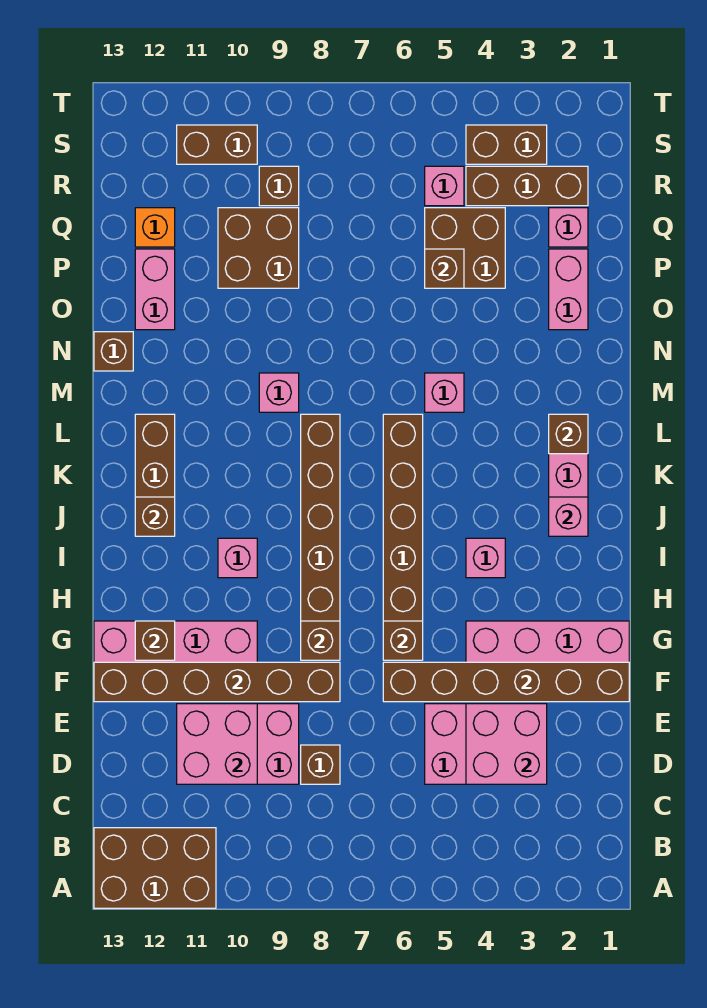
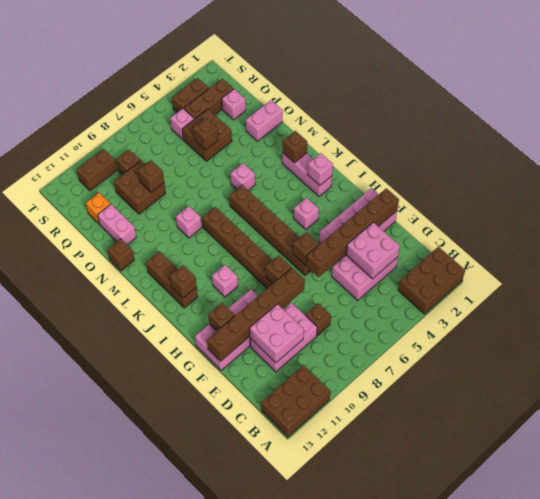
none -> brown brick A1:B3 level 1
pink brick O2:P2 level 1 -> pink brick O1:O2 level 1
none -> brown brick P9 level 2

